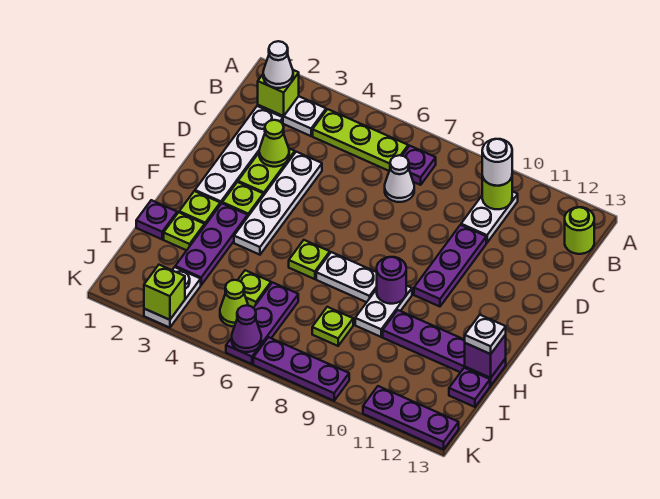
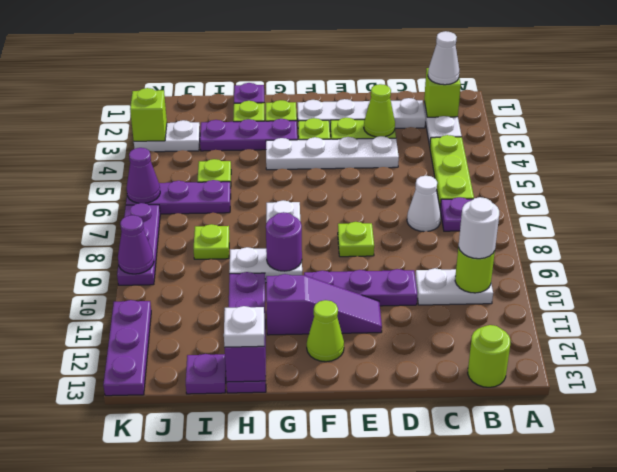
none -> purple slope E11:G11 level 1 top G
lime plate G6 level 1 -> lime plate E8 level 1
lime cone J5 level 1 -> lime cone F12 level 1
none -> purple cone K9 level 2

